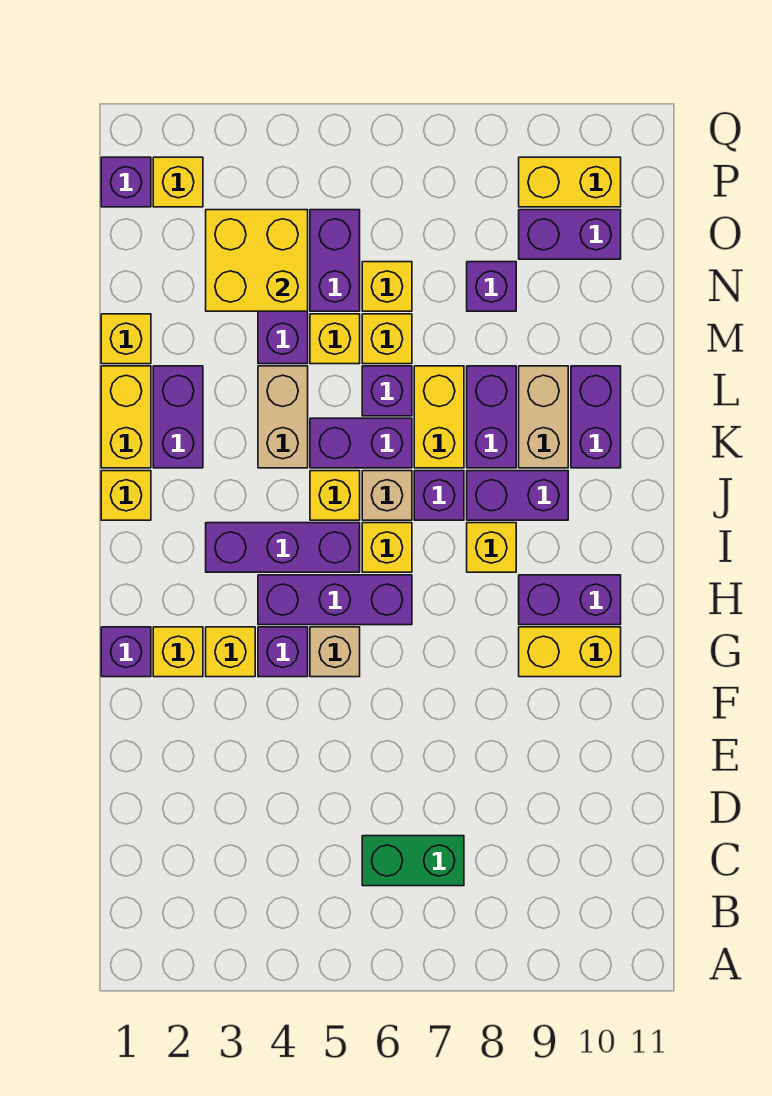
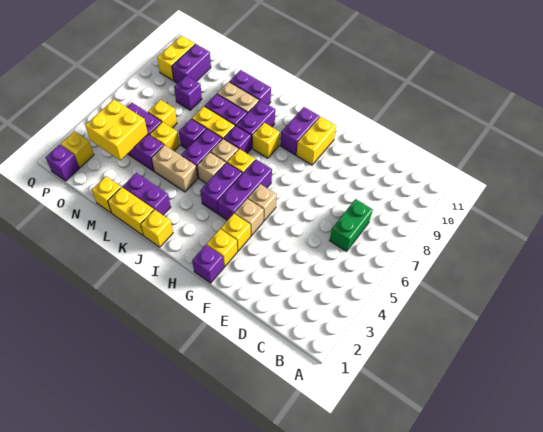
purple brick G4 level 1 -> tan brick G4 level 1
purple brick I3:I5 level 1 -> purple brick I4:I5 level 1
yellow brick J5 level 1 -> tan brick J5 level 1
yellow brick M6 level 1 -> none

